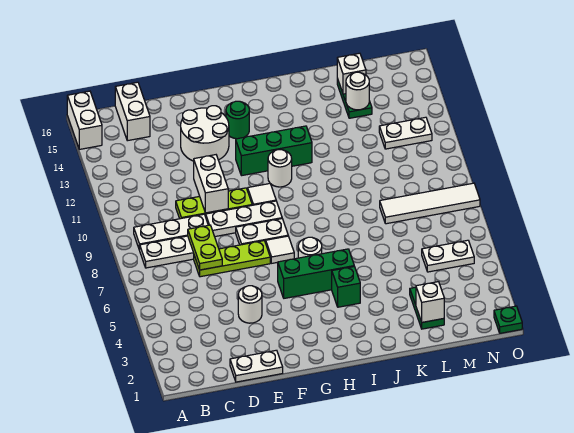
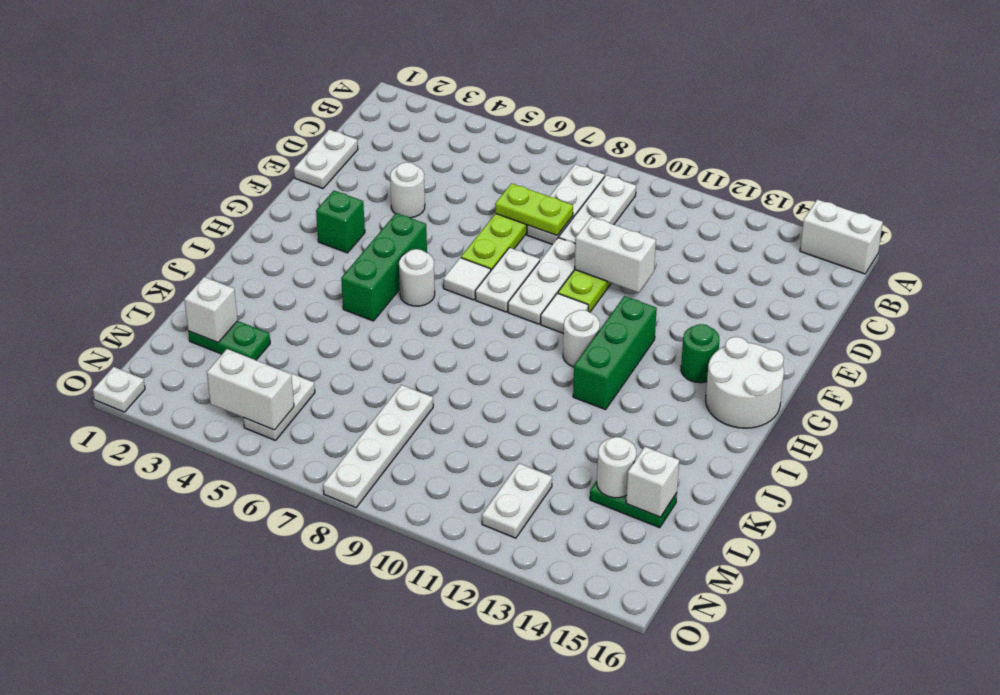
white brick C15:C16 level 1 -> white brick N4:N5 level 2
white round brick E13:F14 level 1 -> white round brick G15:H16 level 1
green brick I4 level 1 -> green brick G3 level 1
white tile L8:O8 level 1 -> white plate L8:O8 level 1
green plate O1 level 1 -> white plate O1 level 1

